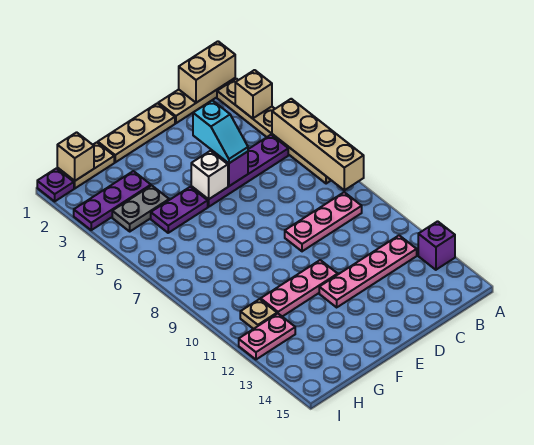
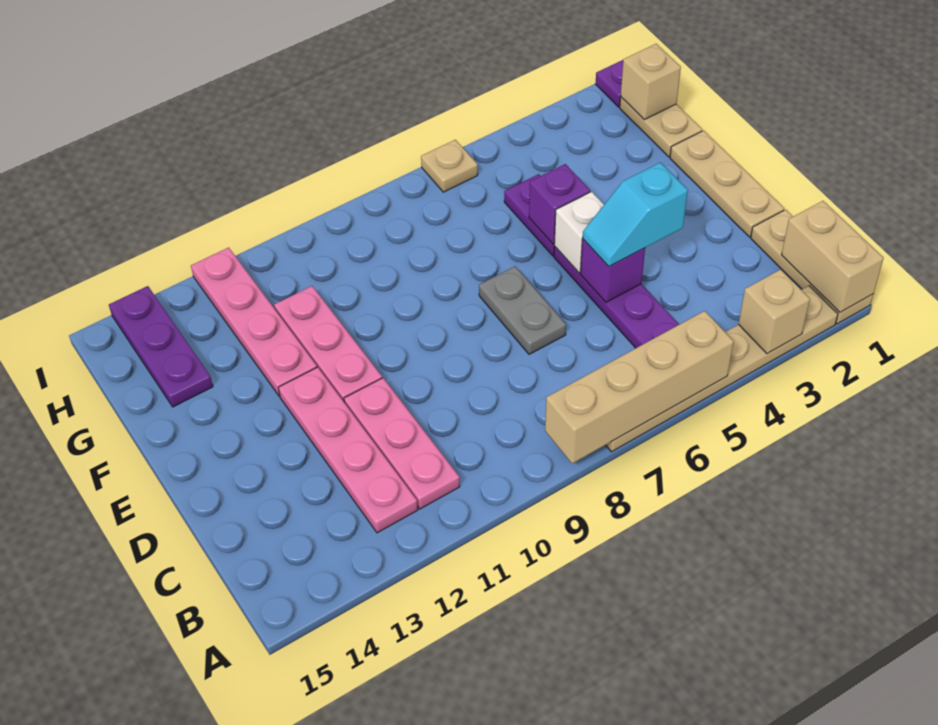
purple brick A13 level 1 -> purple brick F5 level 2
pink plate B9:D9 level 1 -> pink plate B11:D11 level 1
purple plate G3:I3 level 1 -> purple plate G14:I14 level 1
grey plate G4:H4 level 1 -> grey plate D7:E7 level 1
tan plate H11 level 1 -> tan plate I6 level 1
pink plate H12:I12 level 1 -> pink plate F12:I12 level 1

